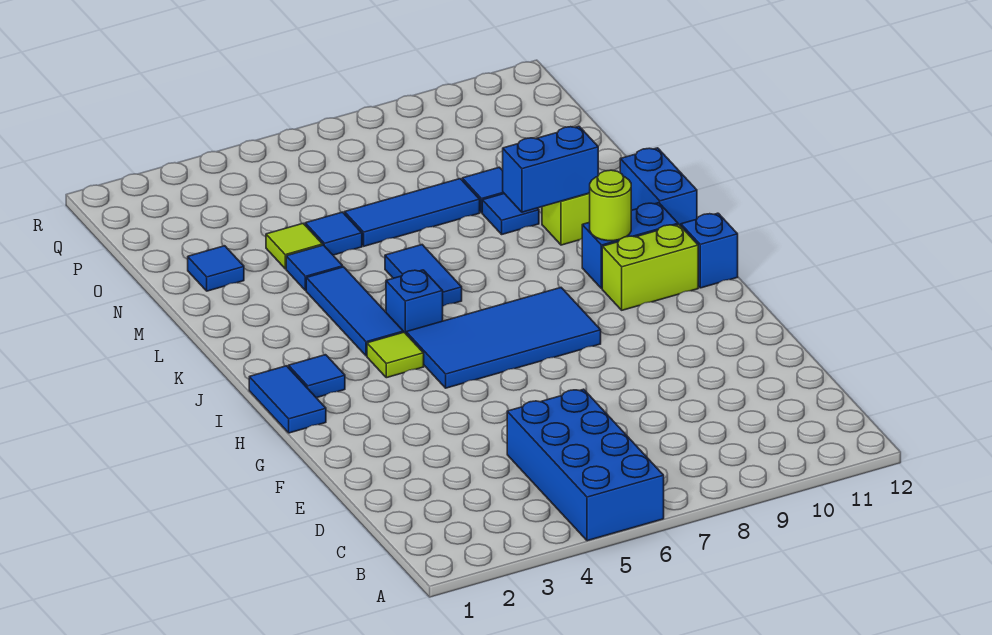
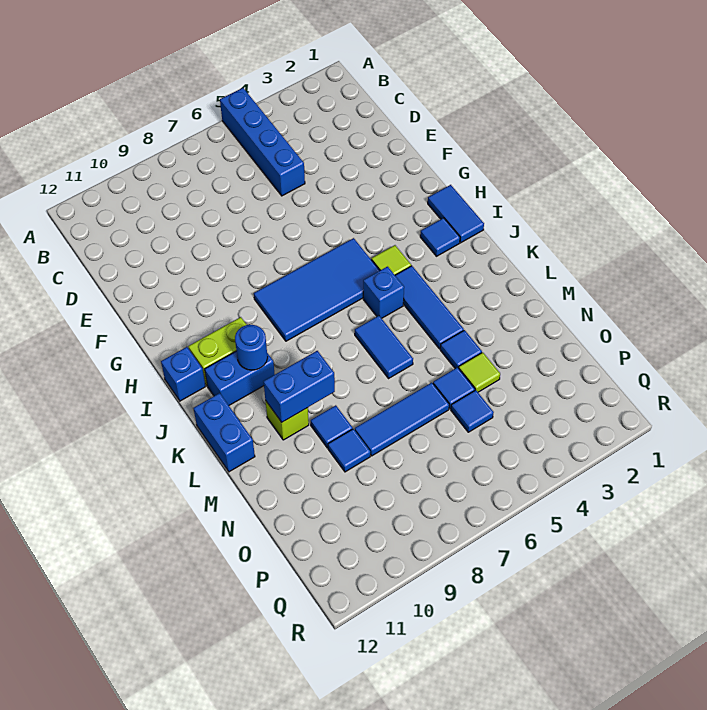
blue brick A5:D6 level 1 -> blue brick A5:D5 level 1
lime round brick J10 level 2 -> blue round brick J10 level 2
blue tile N2 level 1 -> blue tile O5 level 1

